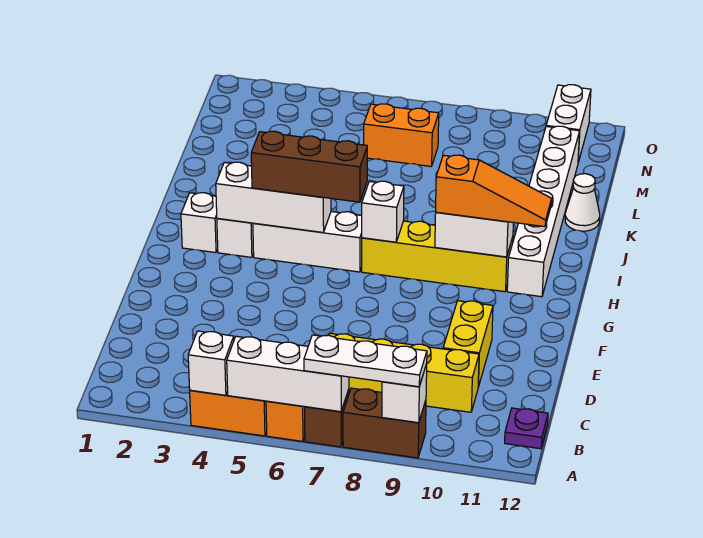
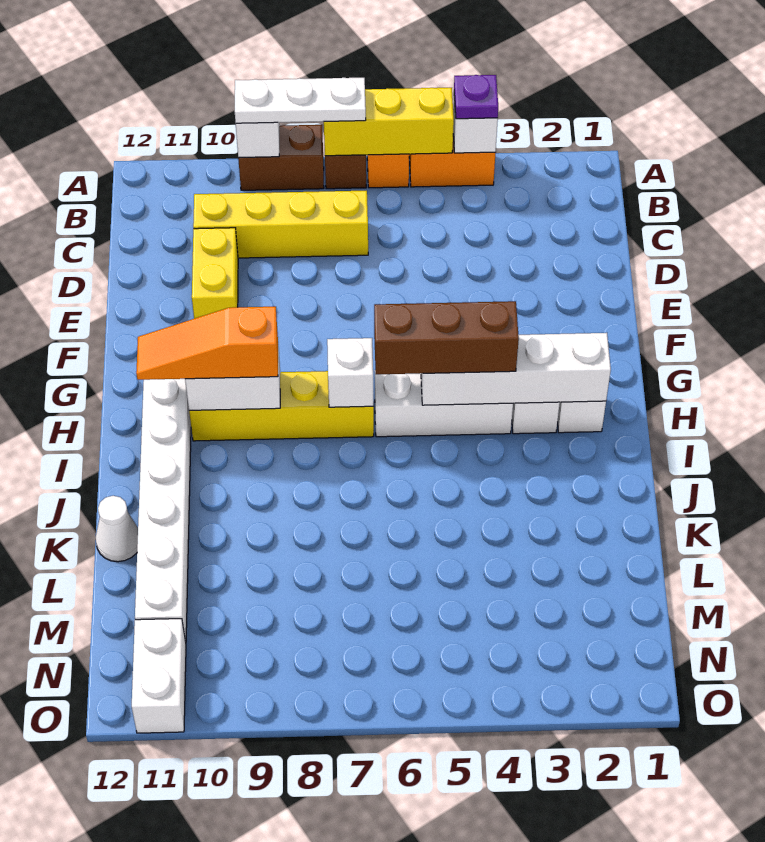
white brick A5:A7 level 2 -> yellow brick A5:A7 level 2
purple plate B12 level 1 -> purple plate A4 level 3
white brick H3:H5 level 2 -> white brick H2:H5 level 2
orange brick M6:M7 level 1 -> none

